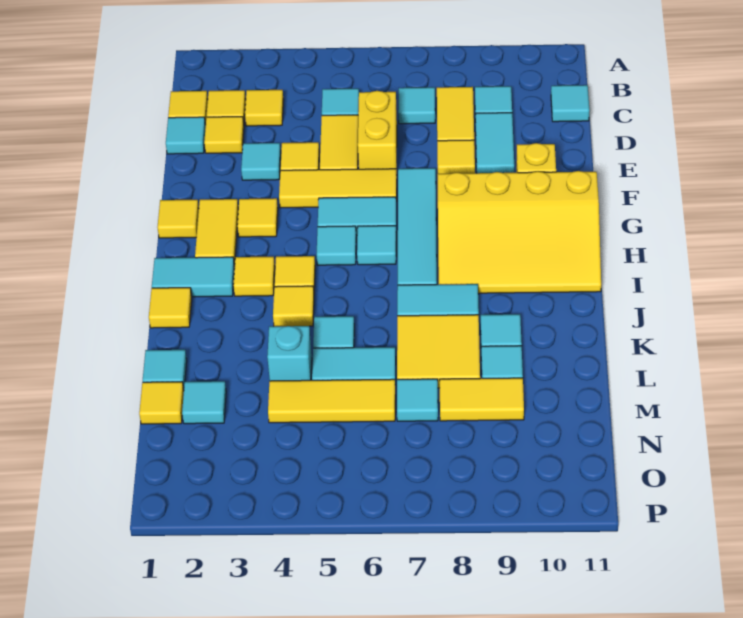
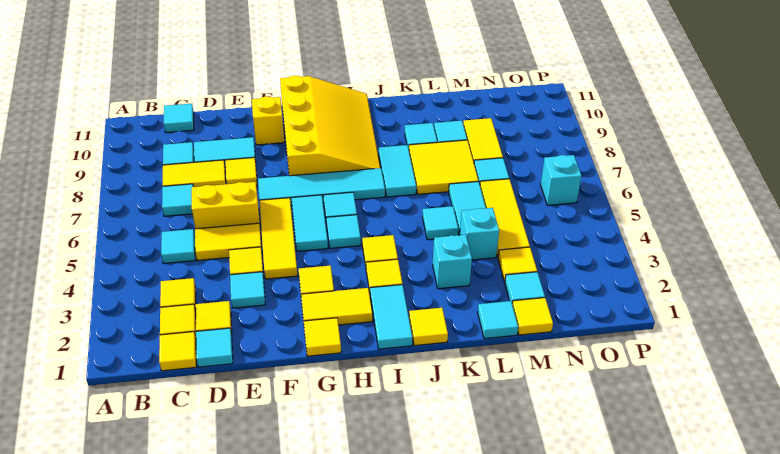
yellow tile J4 level 1 -> yellow tile M3 level 1
none -> cyan brick K3 level 1
none -> cyan brick O6 level 1

